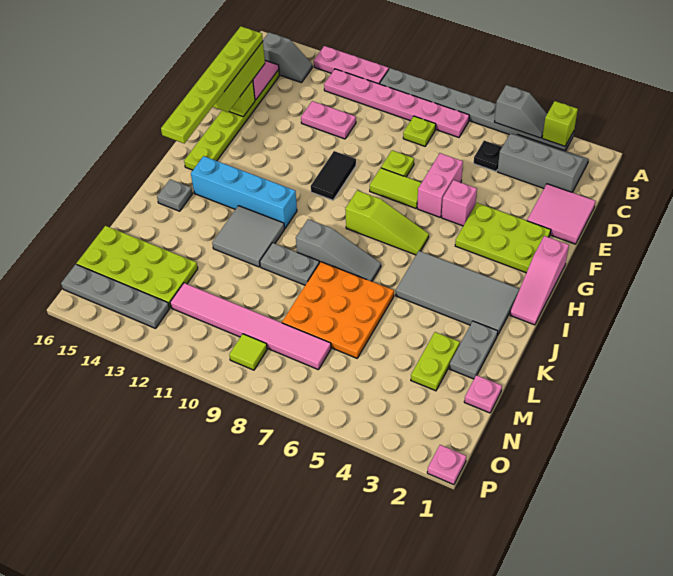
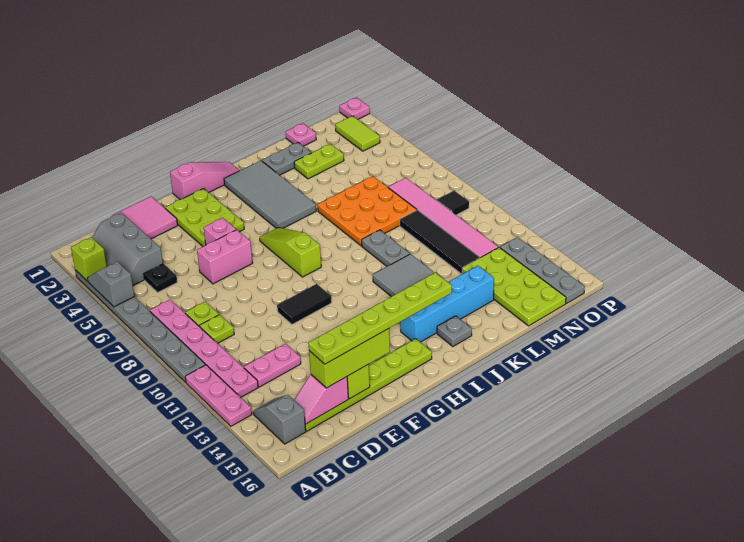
pink plate D11:D12 level 1 -> pink plate C12:D12 level 1
lime plate E8 level 1 -> lime plate C9 level 1
lime tile F7:F8 level 1 -> lime tile O2:O3 level 1
cyan brick I11:I14 level 1 -> cyan brick I14:L14 level 1
grey slope J7:J9 level 1 top 9 -> none
none -> black tile M9:M12 level 1
lime tile O9 level 1 -> black tile O9 level 1

